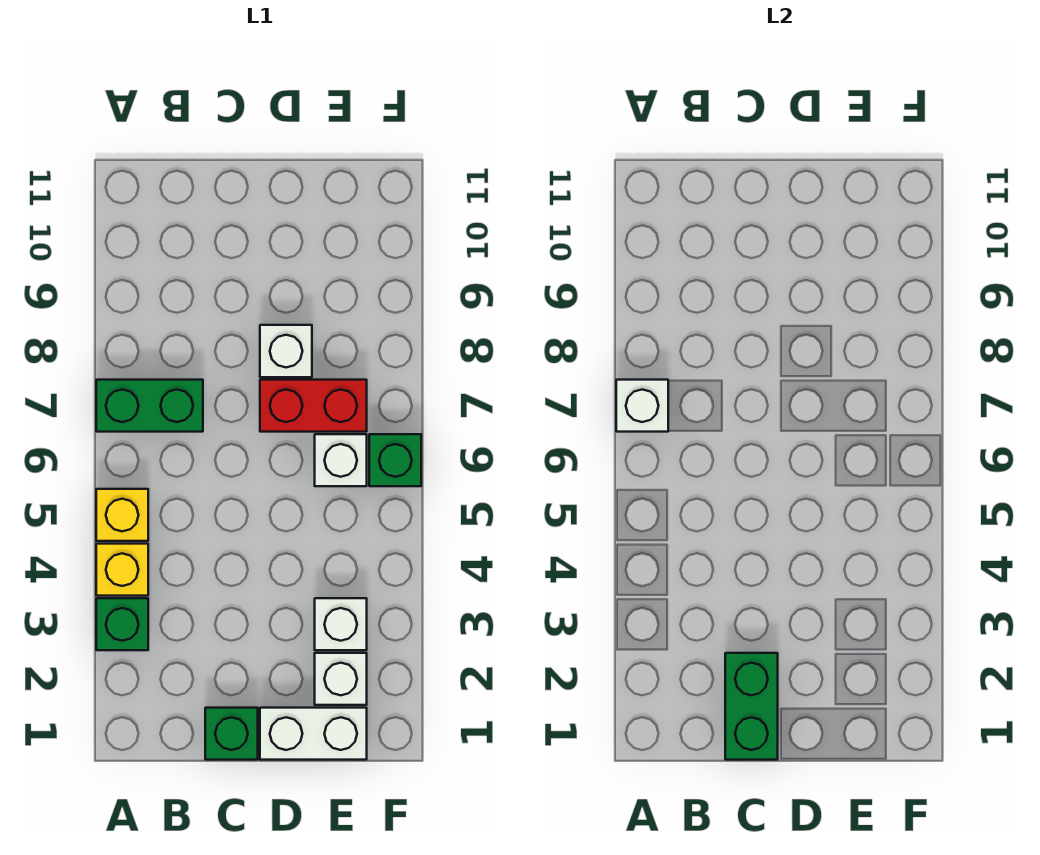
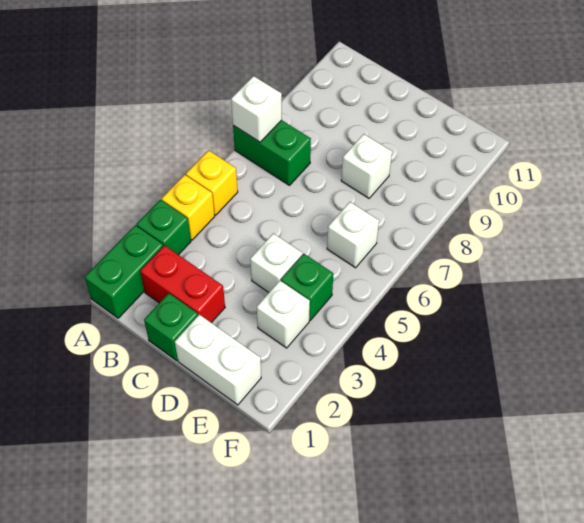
green brick C1:C2 level 2 -> green brick A1:A2 level 1
red brick D7:E7 level 1 -> red brick B2:C2 level 1
white brick E2 level 1 -> white brick D4 level 1
green brick F6 level 1 -> green brick E4 level 1

